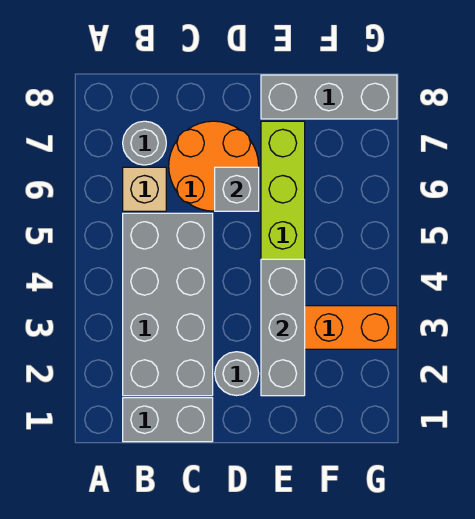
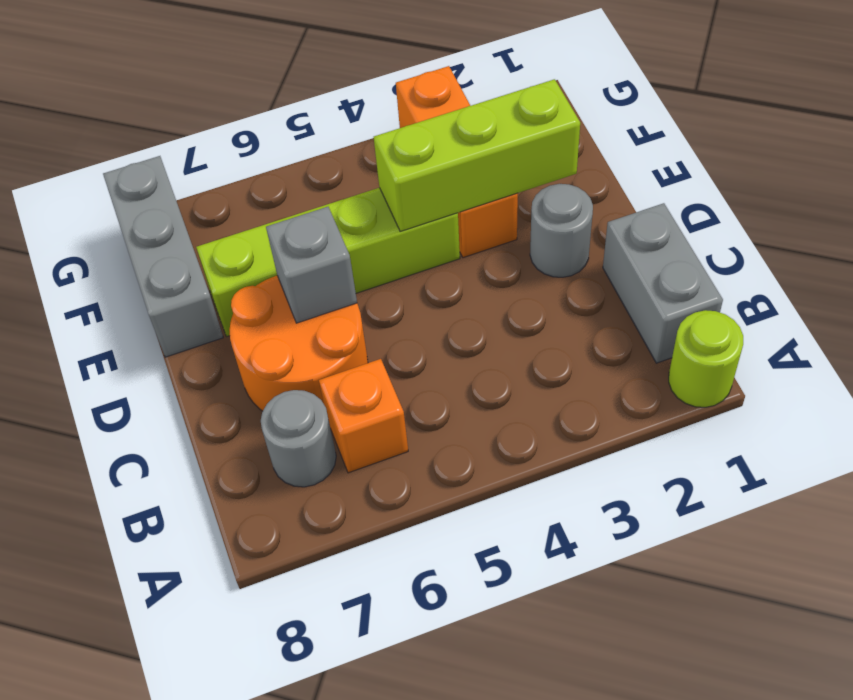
none -> lime round brick A1 level 1
grey brick B2:C5 level 1 -> none
tan brick B6 level 1 -> orange brick B6 level 1
grey brick E2:E4 level 2 -> lime brick E2:E4 level 2

